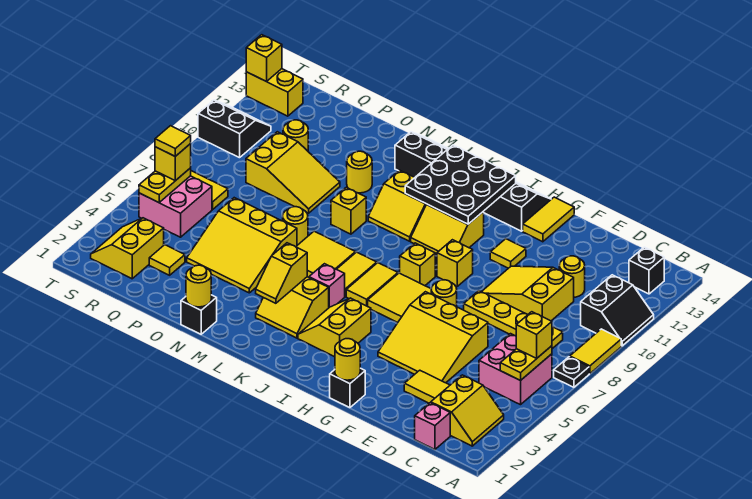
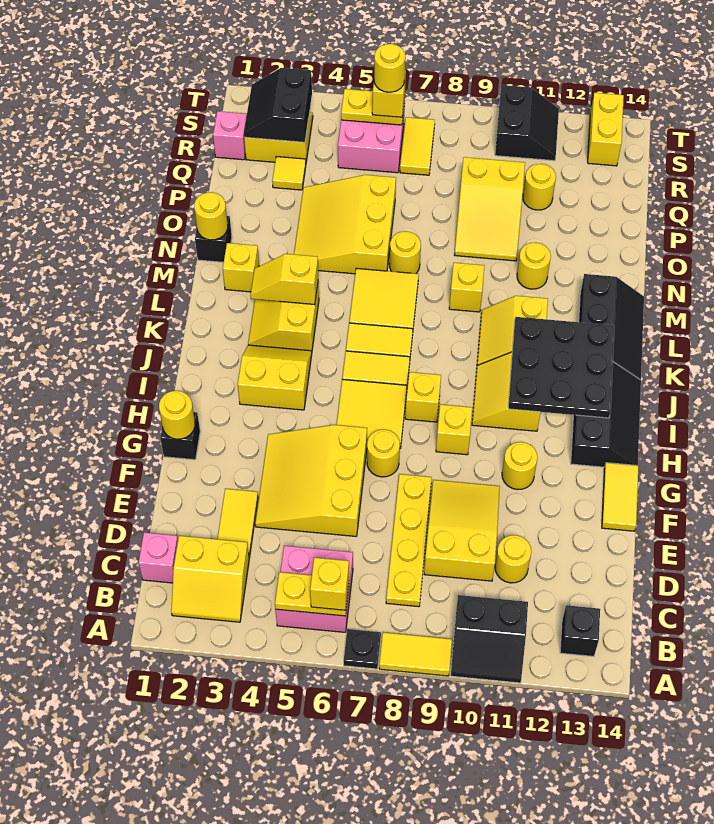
yellow tile G11 level 1 -> yellow round brick G11 level 1
yellow tile G13:G14 level 1 -> yellow tile F14:G14 level 1
pink brick K5 level 1 -> pink brick R1 level 1
none -> black slope R2:S3 level 2 top 3
yellow tile S6 level 4 -> yellow round brick S6 level 4
yellow brick T13 level 2 -> yellow brick M2 level 1

